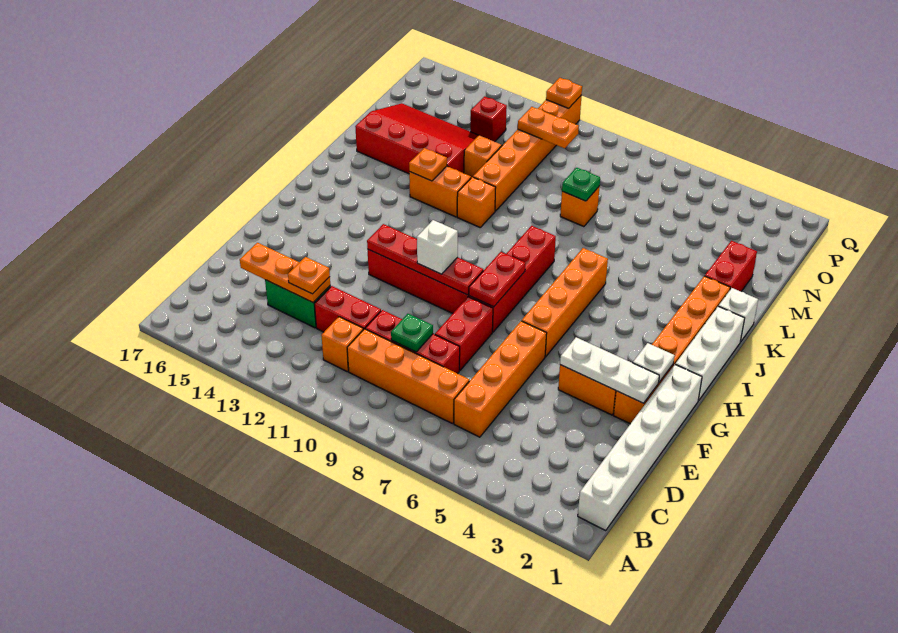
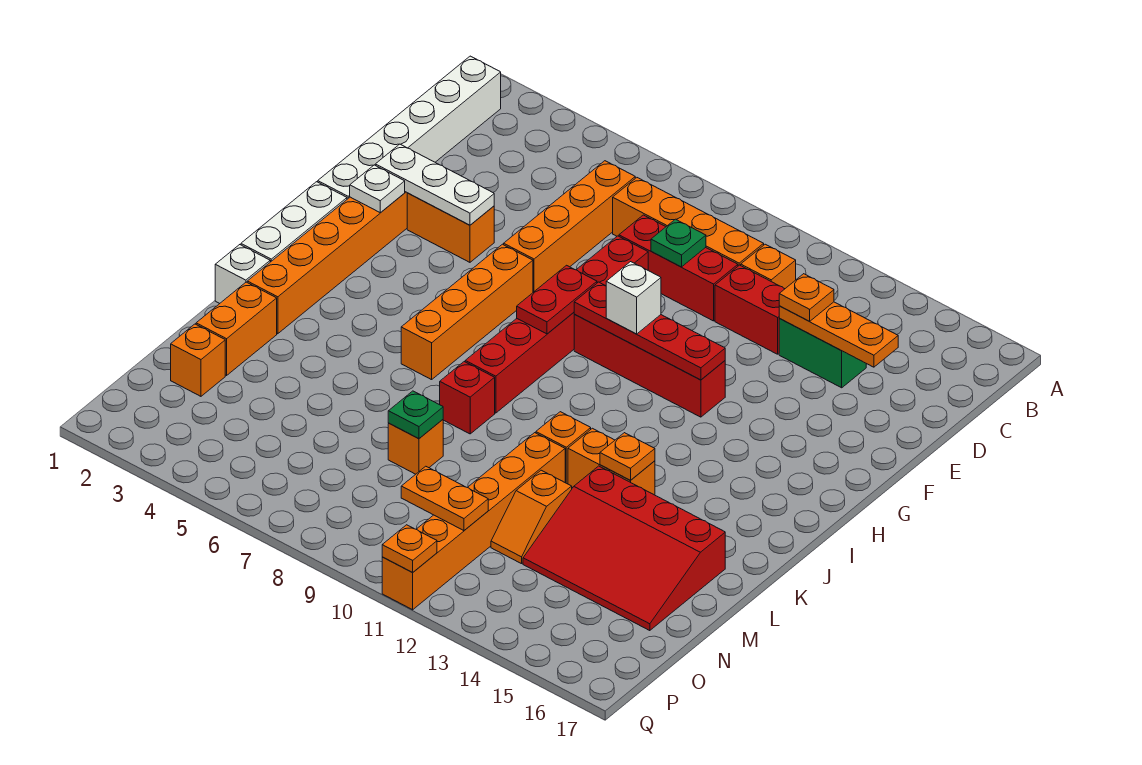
red brick L2:M2 level 1 -> orange brick L2:M2 level 1
none -> orange brick N2 level 1
red brick O13 level 1 -> red brick K8 level 1

